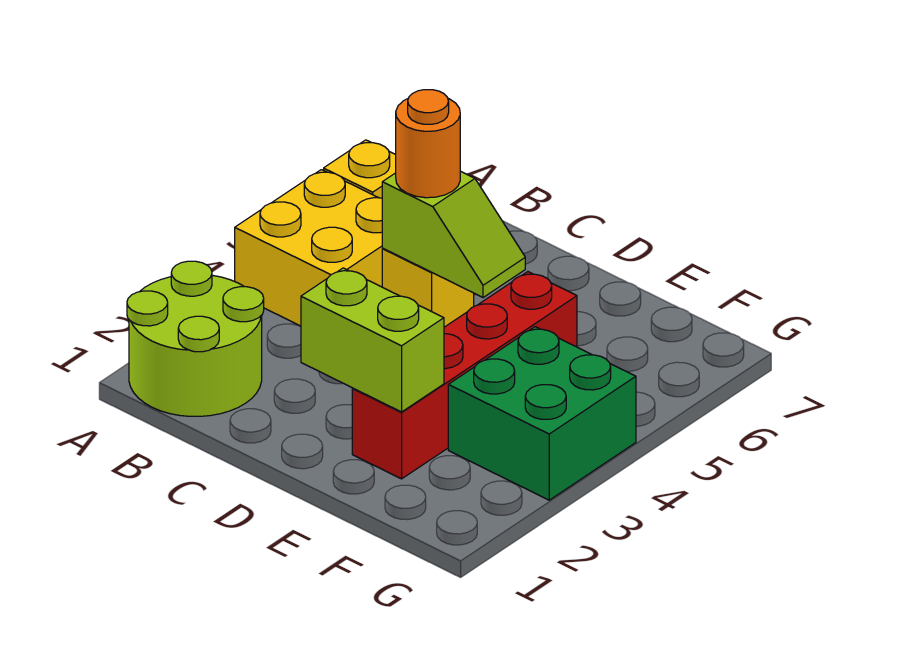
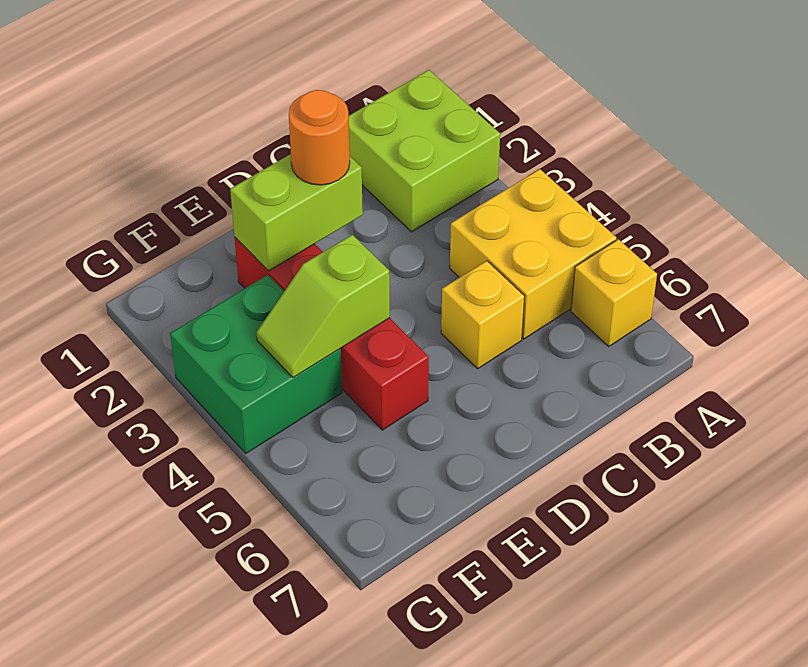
lime round brick A1:B2 level 1 -> lime brick A1:B2 level 1
lime slope C5:D5 level 2 top C -> lime slope E4:F4 level 2 top E
orange round brick C5 level 3 -> orange round brick D2 level 3

